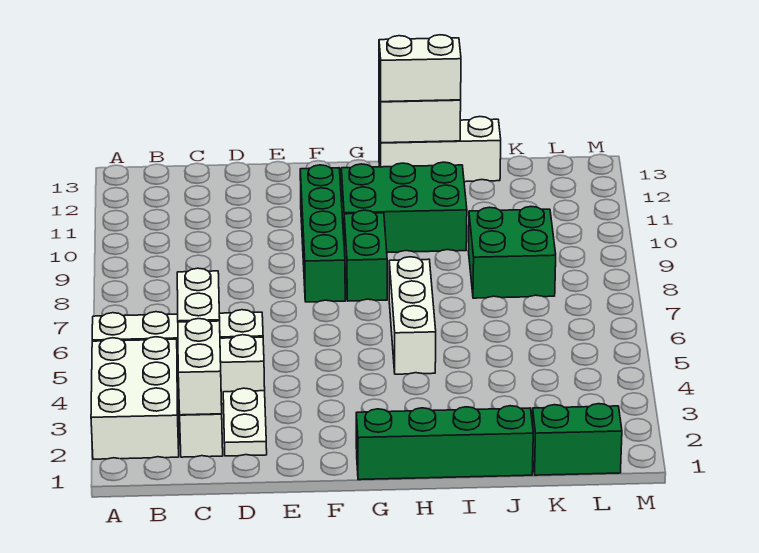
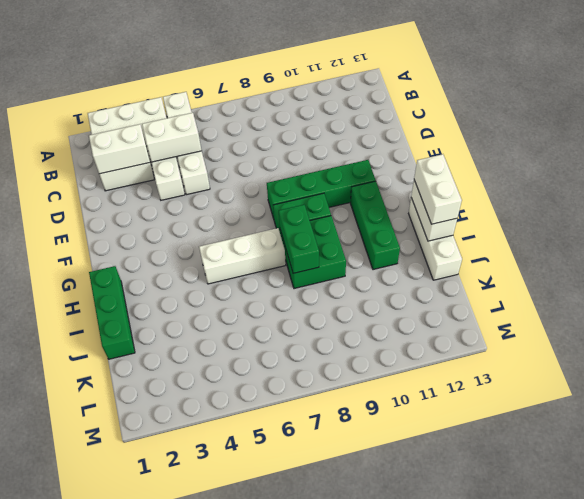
white plate D2:D3 level 1 -> none
green brick G1:J1 level 1 -> green brick H1:J1 level 1
green brick G10:I11 level 1 -> green brick G11:I11 level 1
green brick J8:K9 level 1 -> green brick H8:I9 level 1
green brick K1:L1 level 1 -> green brick H8:I8 level 2

